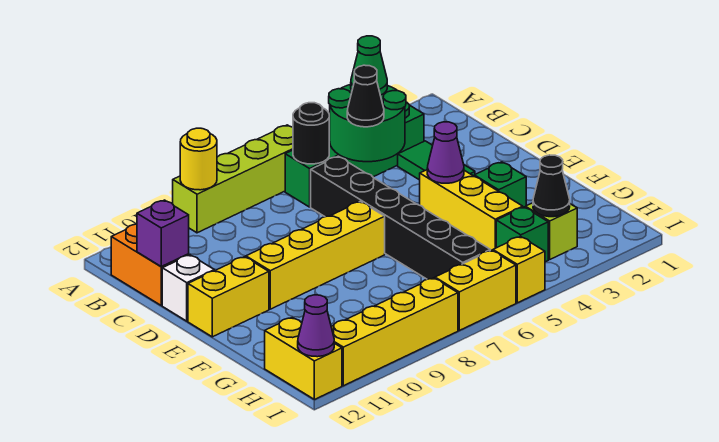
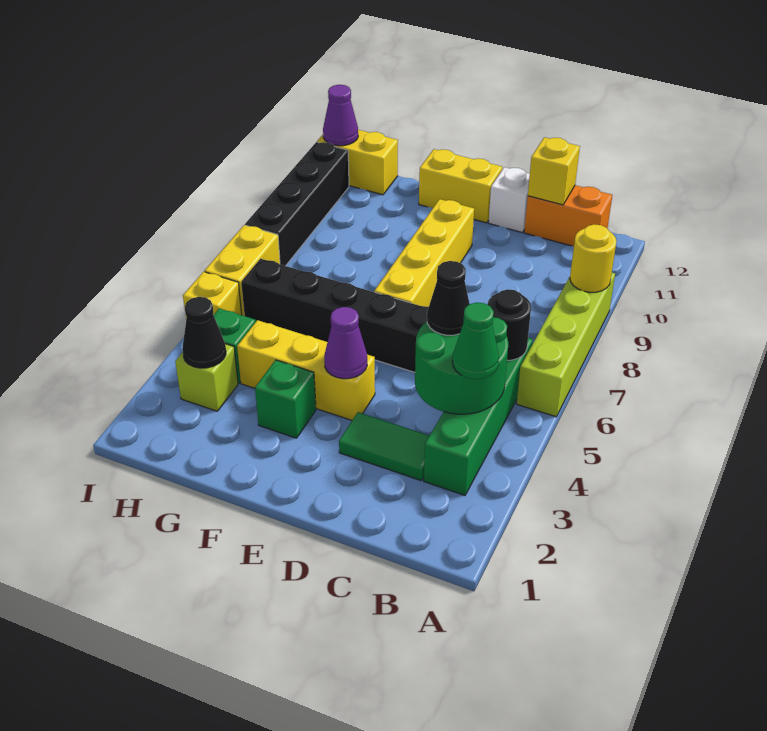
purple brick C12 level 2 -> yellow brick C12 level 2
yellow brick E11:E12 level 1 -> yellow brick E12:F12 level 1
yellow brick I8:I11 level 1 -> black brick I8:I11 level 1

